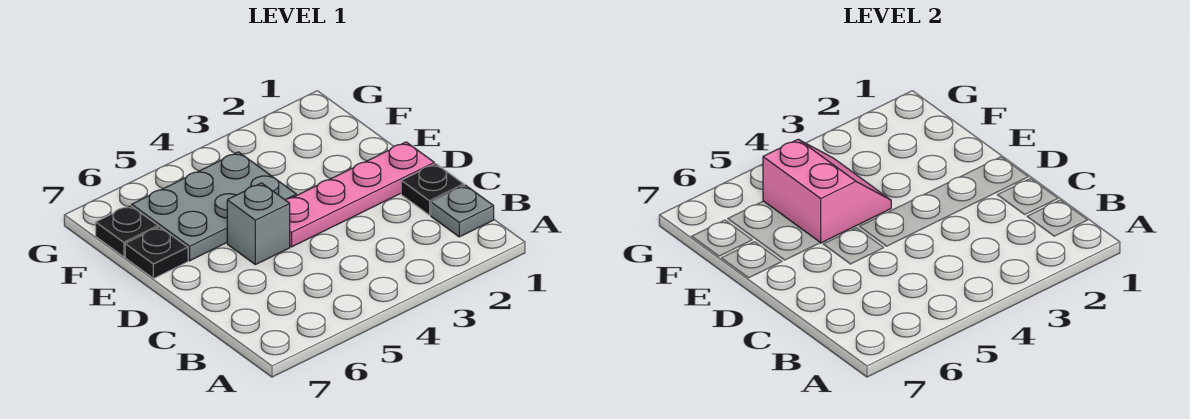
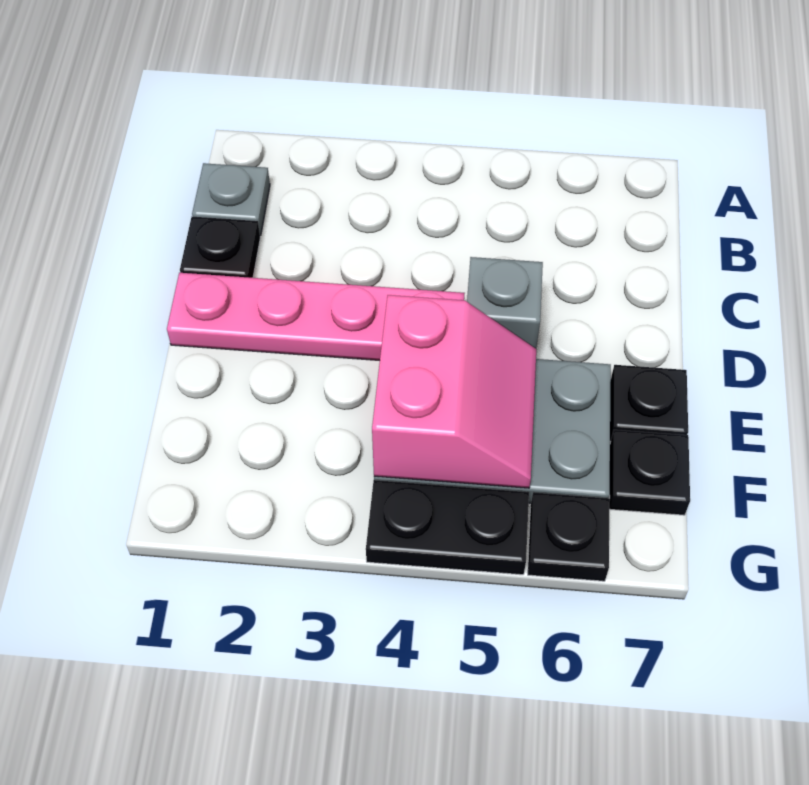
pink slope E4:F5 level 2 top 5 -> pink slope E4:F5 level 2 top 4
none -> black plate G4:G5 level 1
none -> black plate G6 level 1

